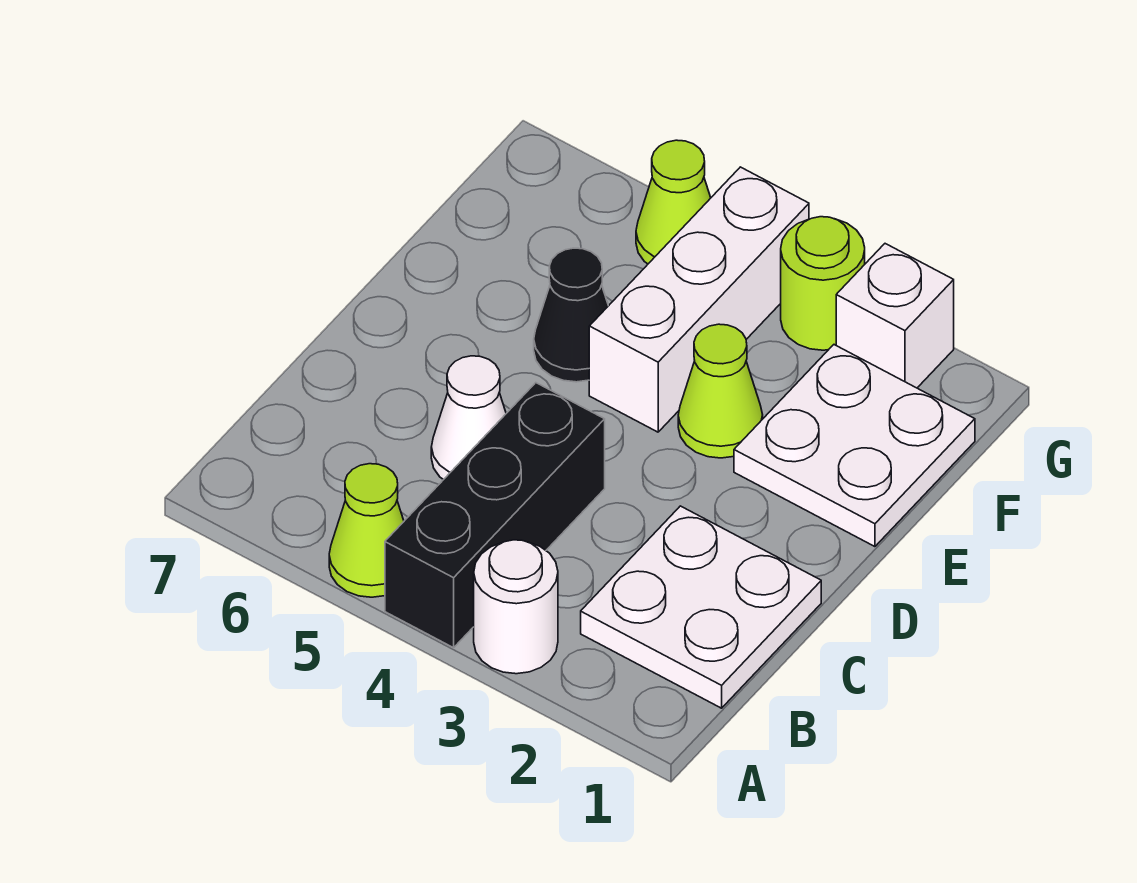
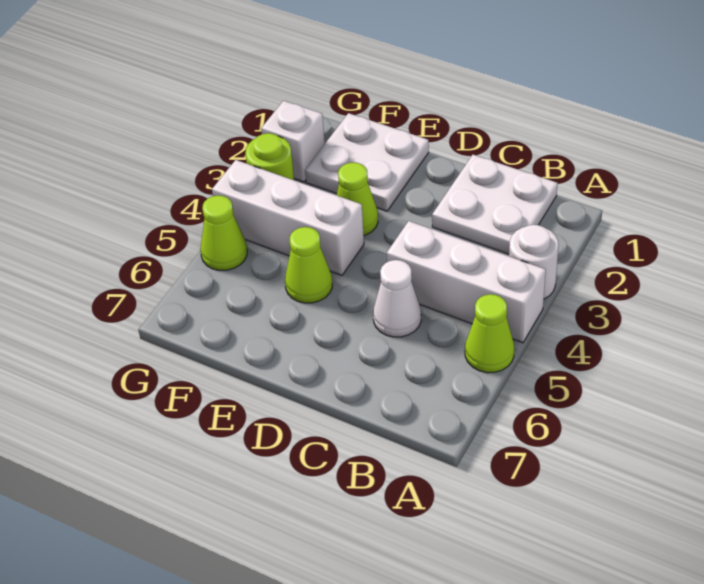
black brick A4:C4 level 1 -> white brick A4:C4 level 1
black cone E5 level 1 -> lime cone E5 level 1

